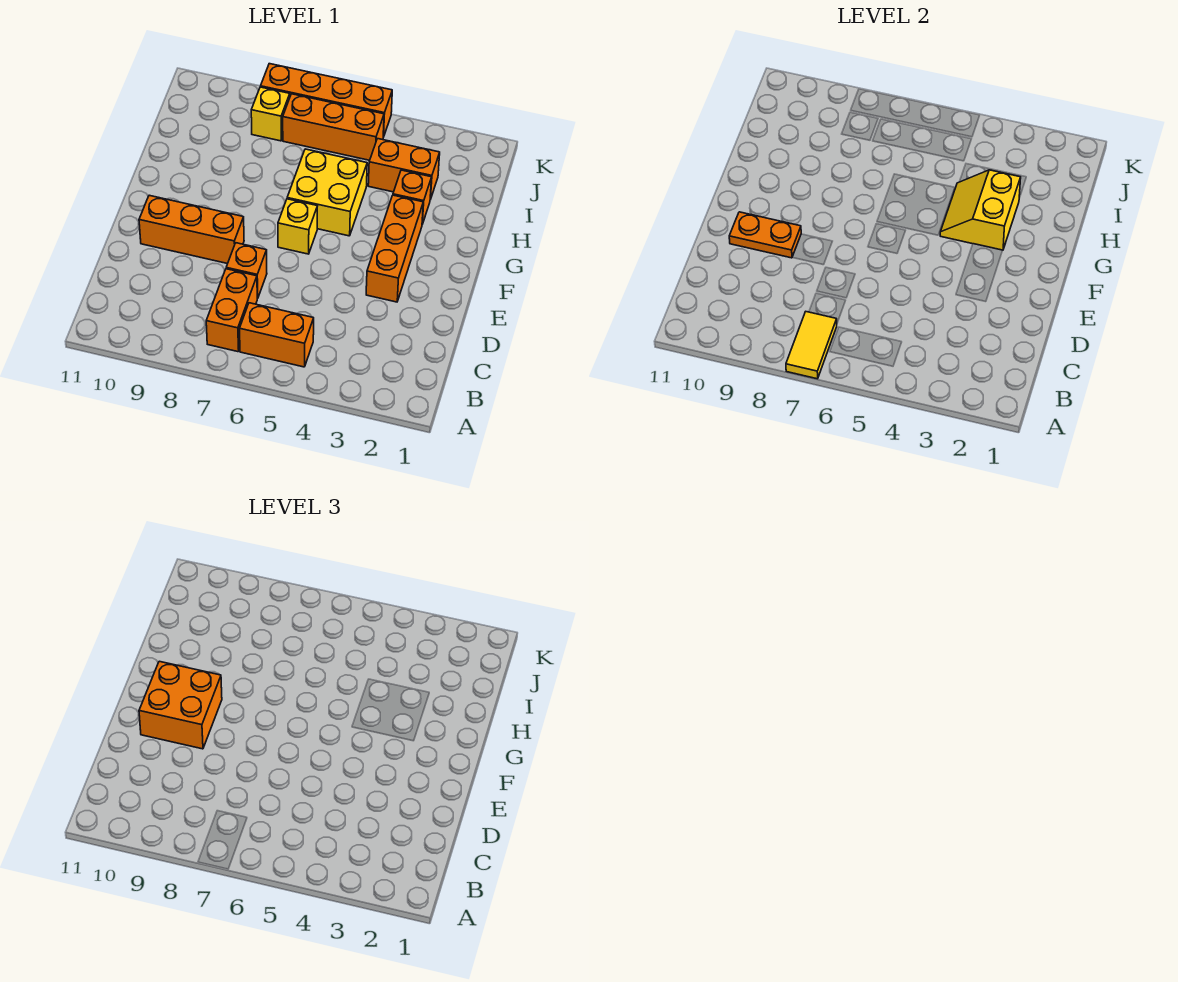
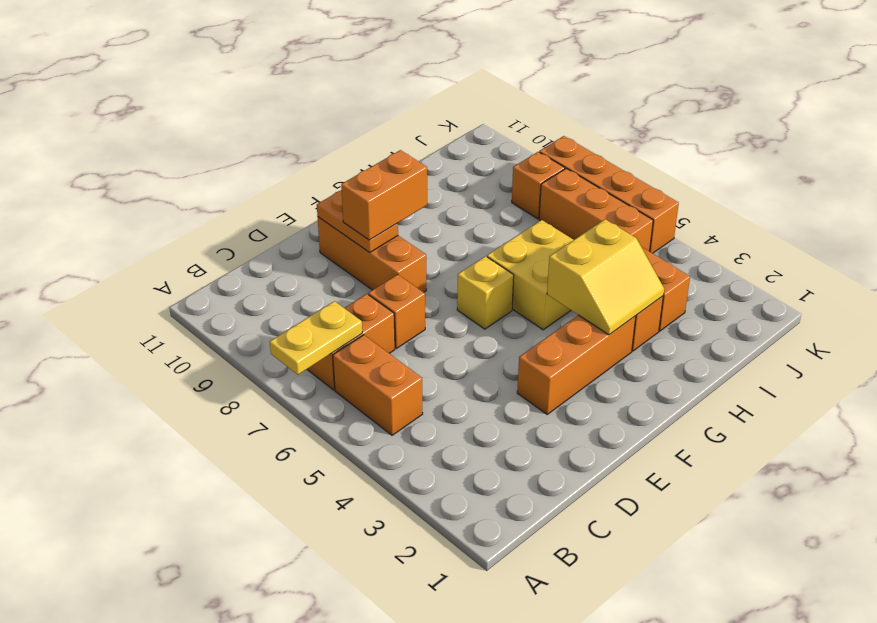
yellow tile A7:B7 level 2 -> yellow plate A7:B7 level 2
orange brick E9:F10 level 3 -> orange brick E9:F9 level 3
yellow slope G3:H4 level 2 top 3 -> yellow slope G3:H4 level 2 top 4
yellow brick J8 level 1 -> orange brick J8 level 1

